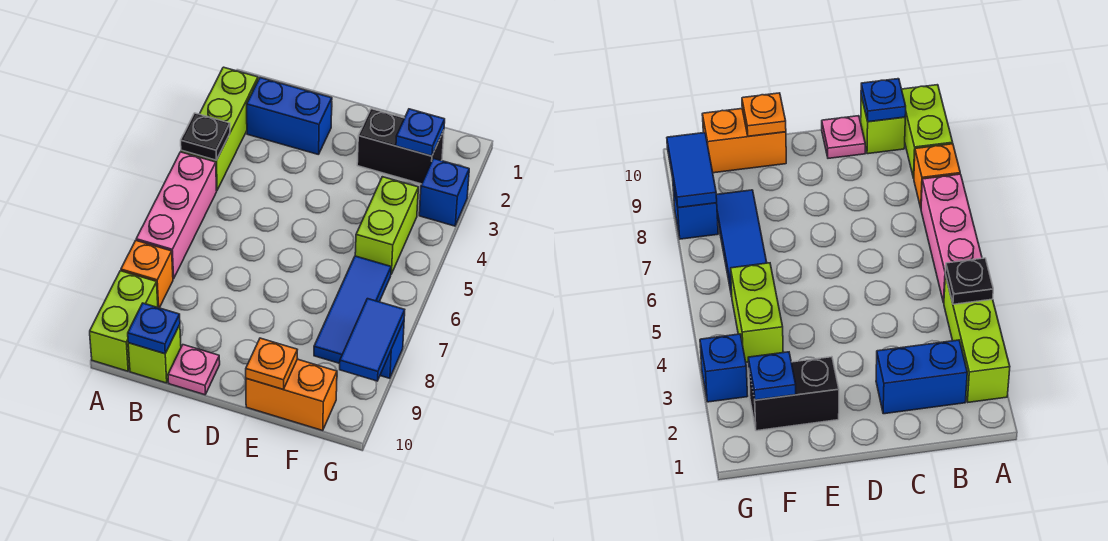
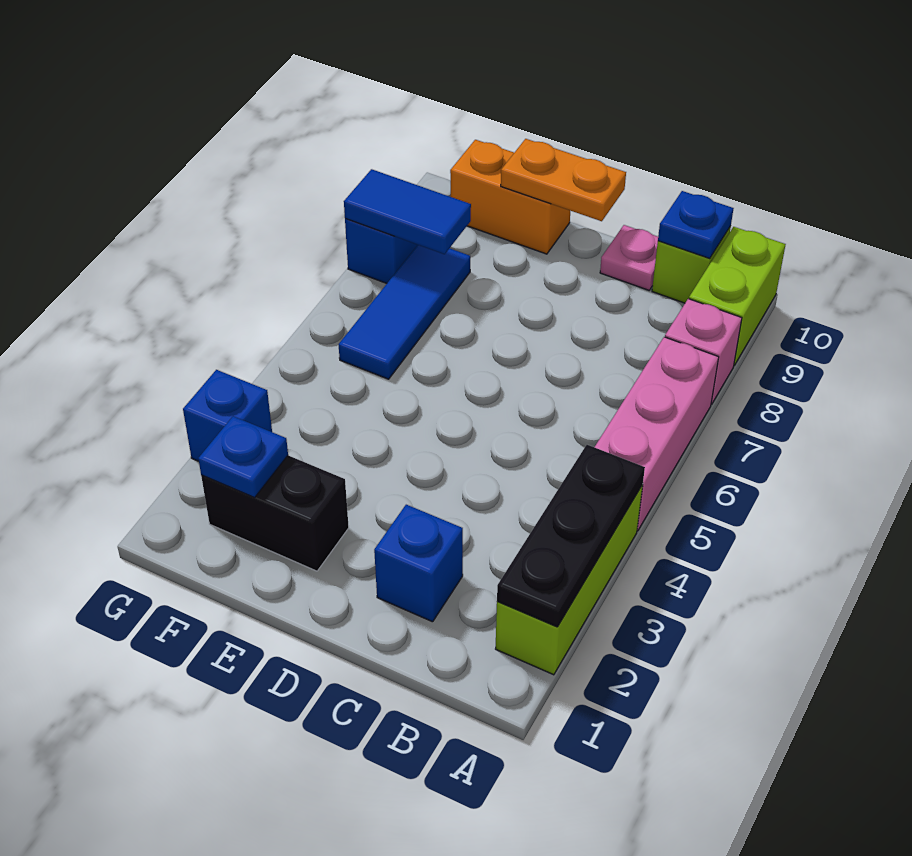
black plate A4 level 2 -> black plate A2:A4 level 2
orange brick A8 level 1 -> pink brick A8 level 1
blue brick B2:C2 level 1 -> blue brick C2 level 1
orange plate E10 level 2 -> orange plate D10:E10 level 2
lime brick F4:F5 level 1 -> none
blue tile G8:G9 level 2 -> blue tile F8:G8 level 2

